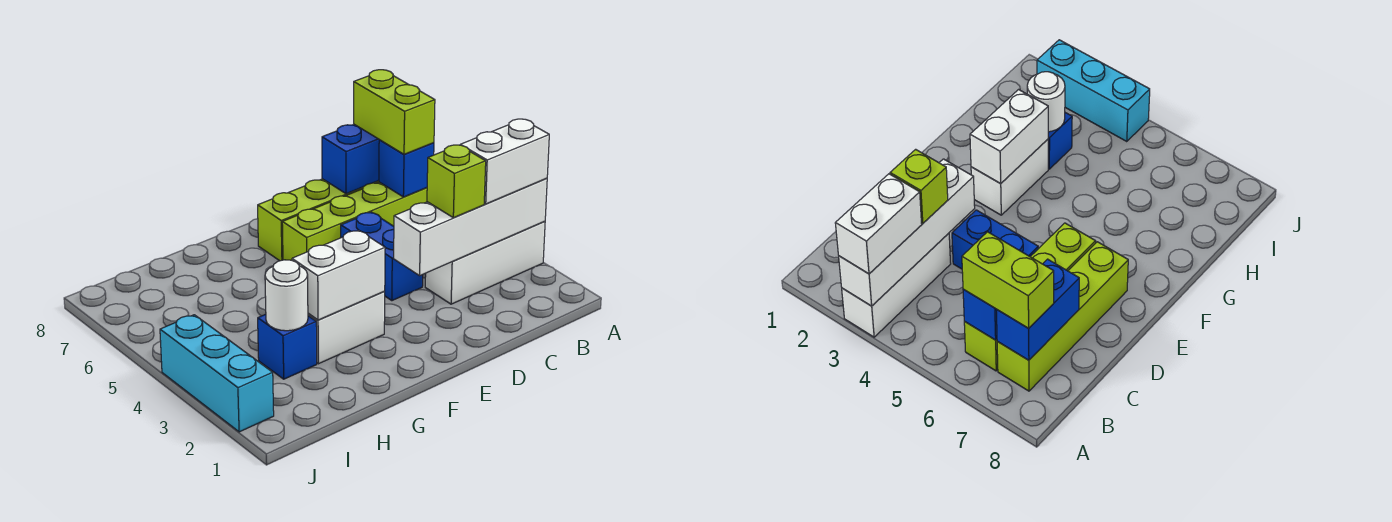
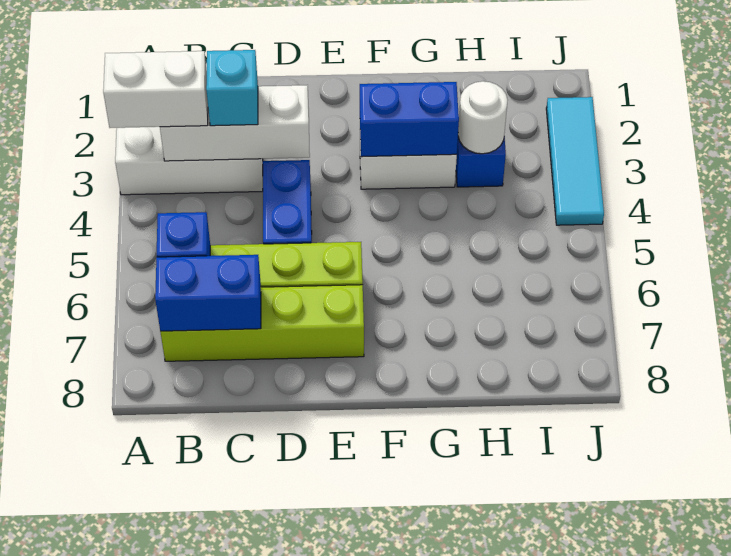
white brick A3:D3 level 2 -> white brick B3:D3 level 2
lime brick B6:B7 level 3 -> none
lime brick C3 level 3 -> cyan brick C3 level 3
white brick F3:G3 level 2 -> blue brick F3:G3 level 2
cyan brick J2:J4 level 1 -> cyan tile J2:J4 level 1

